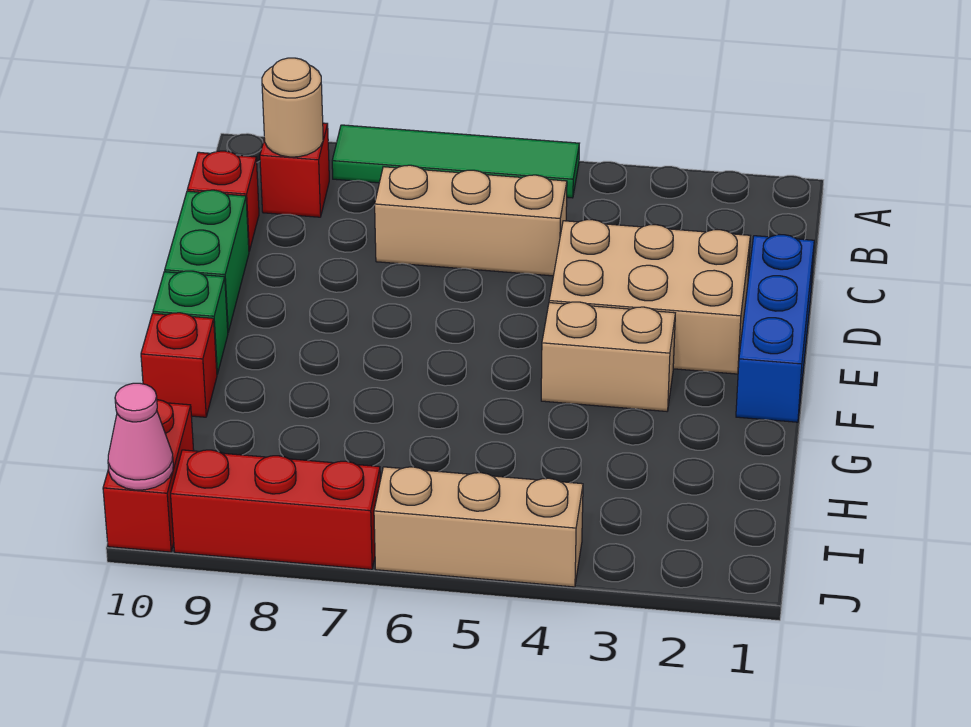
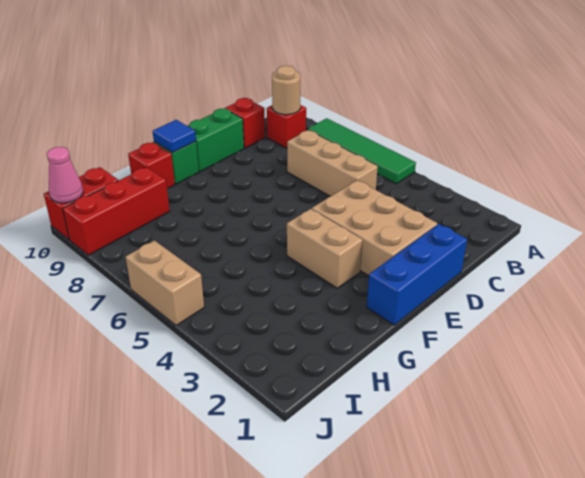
none -> blue tile F10 level 2
tan brick J4:J6 level 1 -> tan brick J5:J6 level 1
red brick J7:J9 level 1 -> red brick H9:J9 level 1

